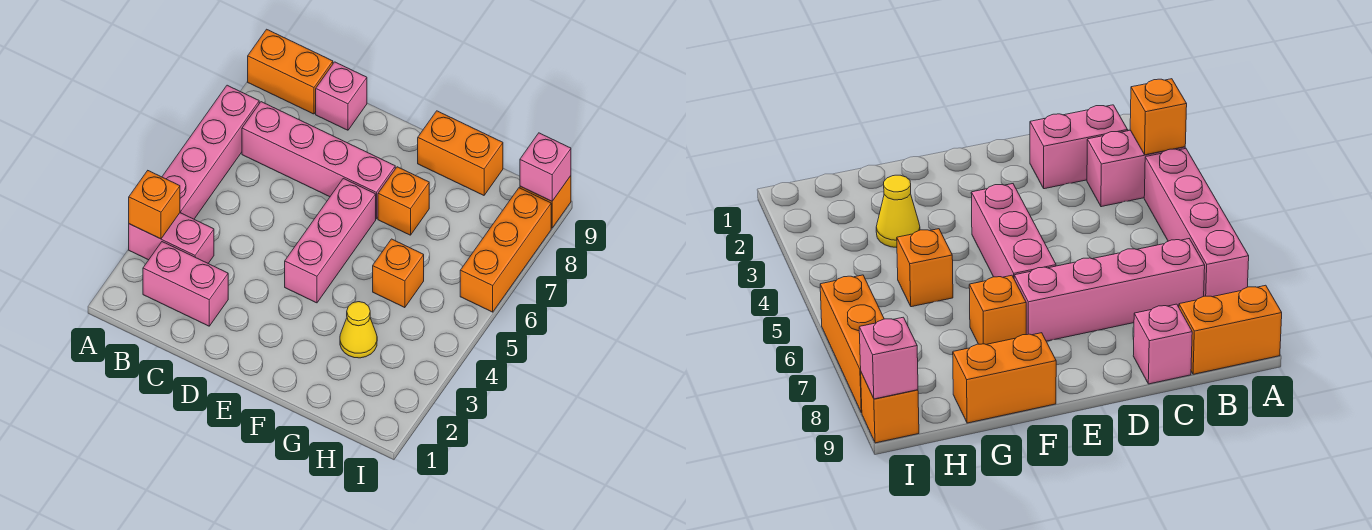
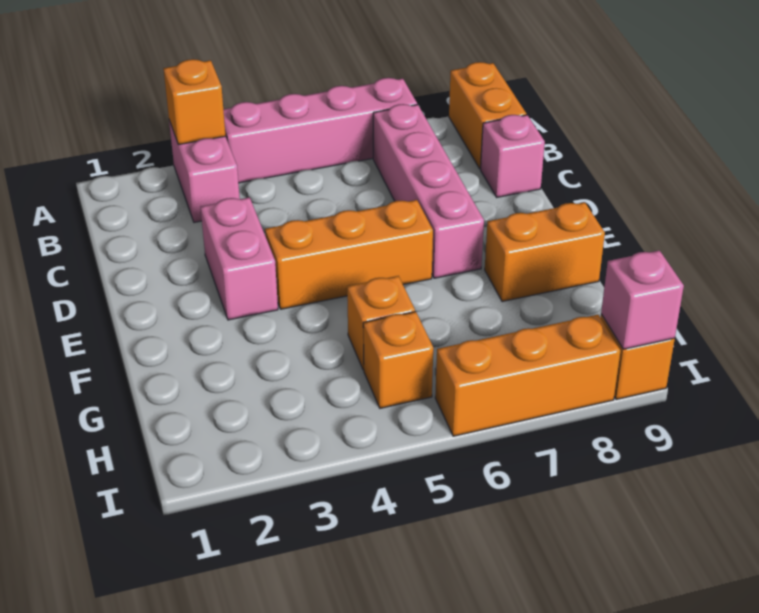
pink brick B2:C2 level 1 -> pink brick D3:E3 level 1
pink brick E4:E6 level 1 -> orange brick E4:E6 level 1
orange brick F7 level 1 -> orange brick H5 level 1
orange brick F9:G9 level 1 -> orange brick F8:F9 level 1
yellow cone G3 level 1 -> none

